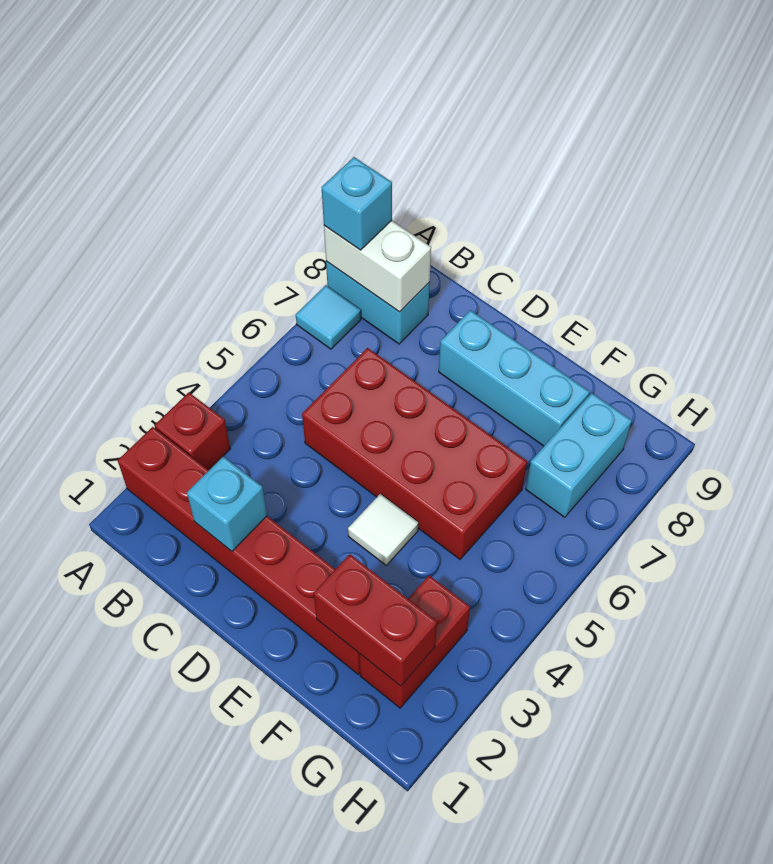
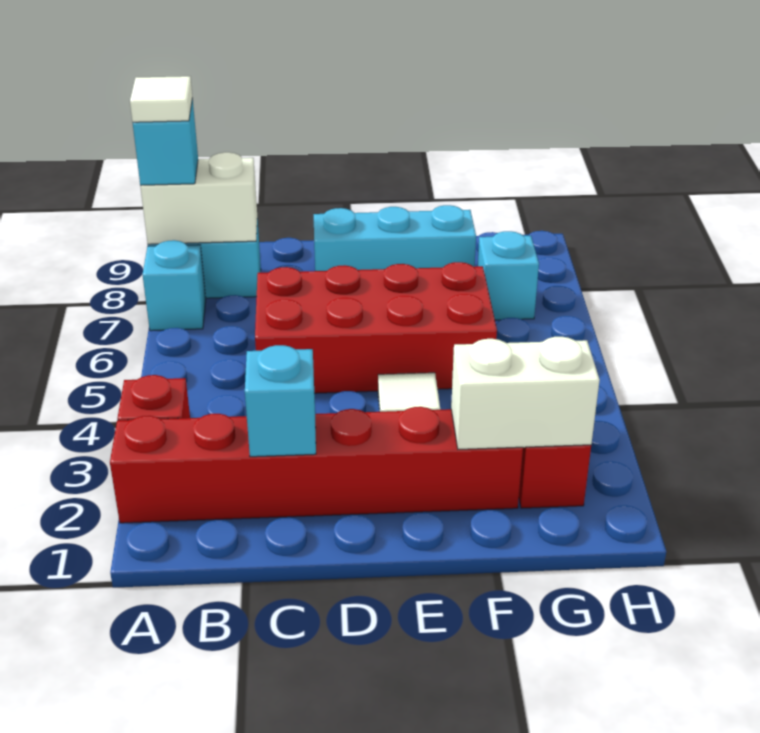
cyan tile A7 level 1 -> cyan brick A7 level 1
none -> white tile A8 level 4
red brick F2:G2 level 2 -> white brick F2:G2 level 2
cyan brick G7:G8 level 1 -> cyan brick G7 level 1

